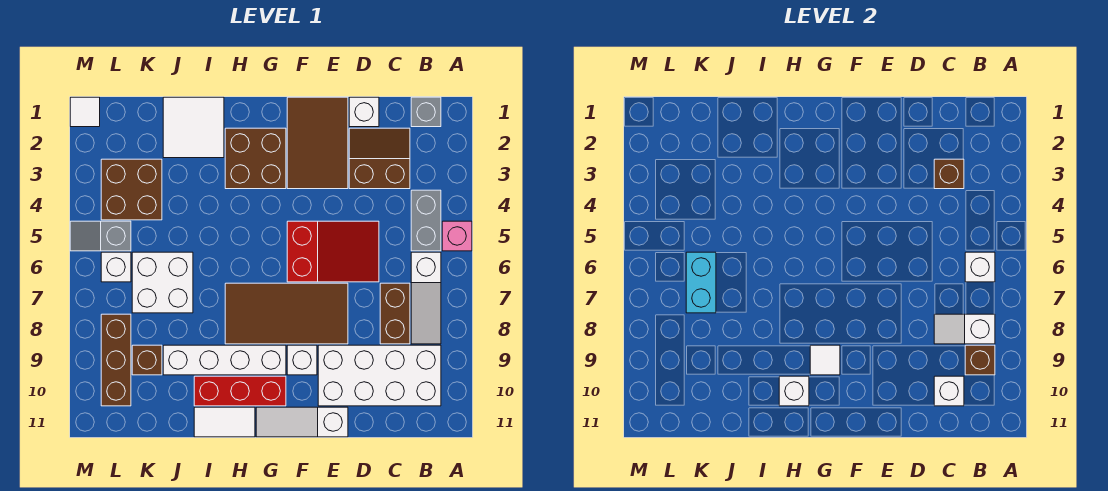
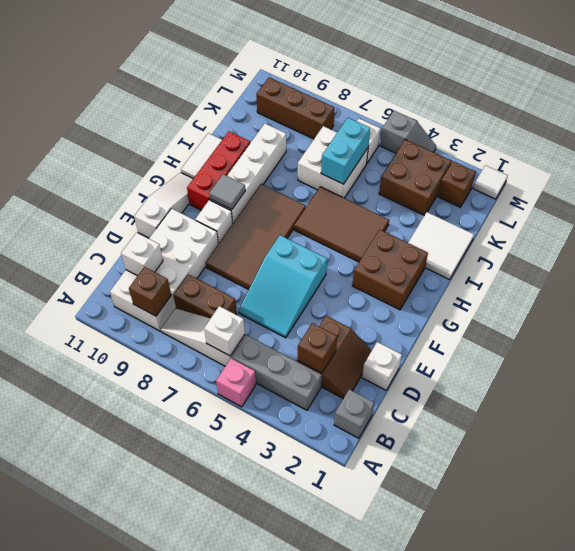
grey brick B4:B5 level 1 -> grey brick B3:B5 level 1
white slope B8:C8 level 2 top B -> none
red slope D5:F6 level 1 top F -> cyan slope D5:F6 level 1 top F
brown tile E1:F3 level 1 -> brown tile H4:I6 level 1
white tile G9 level 2 -> grey tile G9 level 2
white brick H10 level 2 -> none
cyan brick K6:K7 level 2 -> cyan brick J6:K6 level 2
brown brick K9 level 1 -> brown brick L2 level 1
grey slope L5:M5 level 1 top L -> grey slope M4:M5 level 1 top 5

